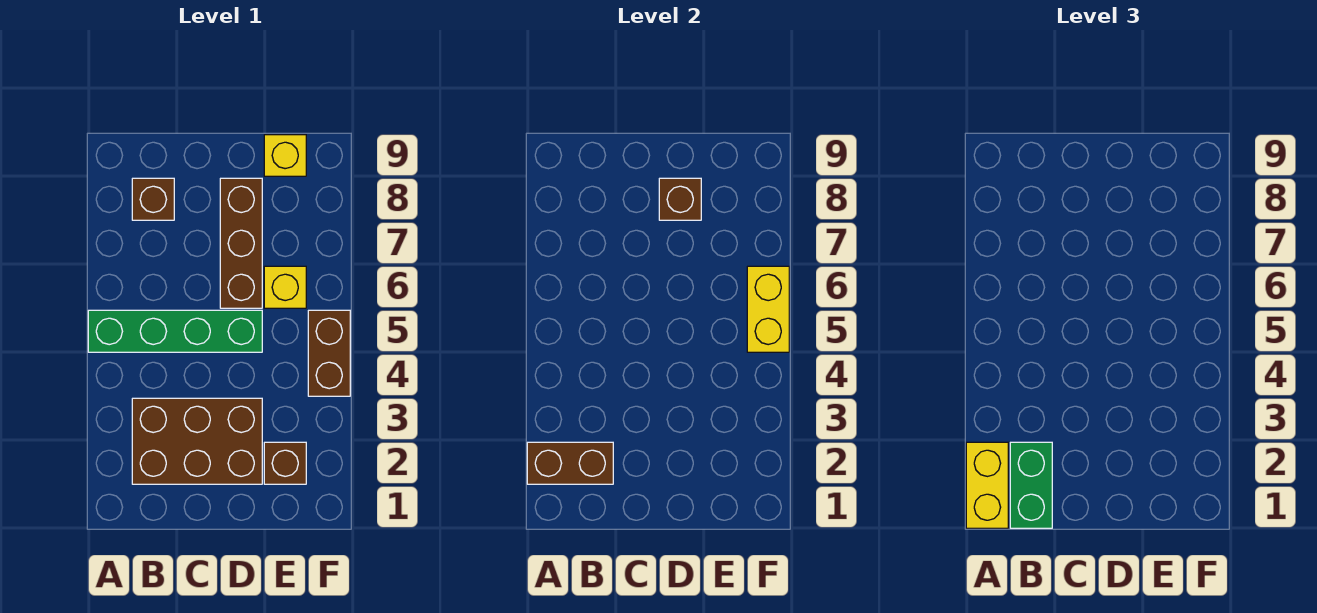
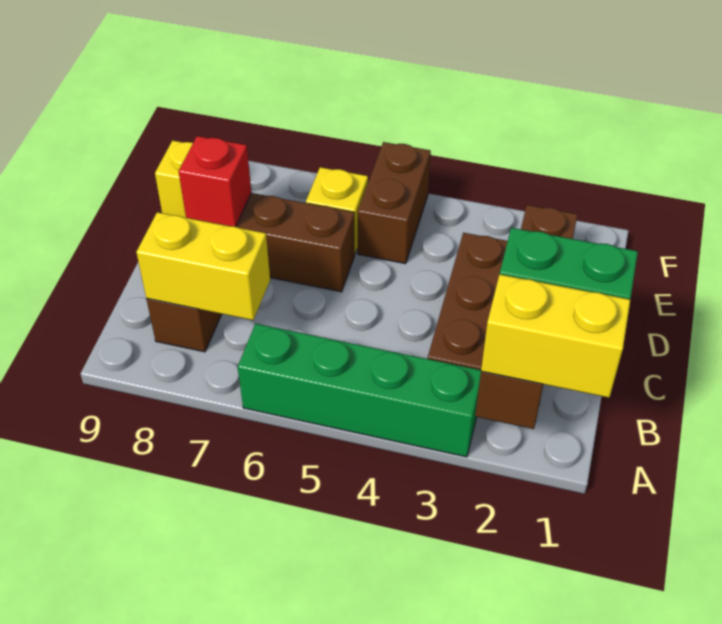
green brick A5:D5 level 1 -> green brick A3:A6 level 1
brown brick D8 level 2 -> red brick D8 level 2
brown brick F4:F5 level 1 -> brown brick E5:F5 level 1
yellow brick F5:F6 level 2 -> yellow brick B7:B8 level 2

